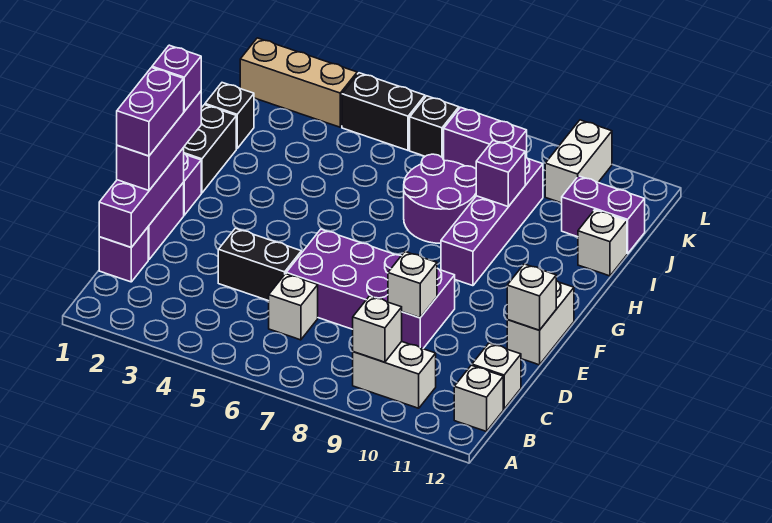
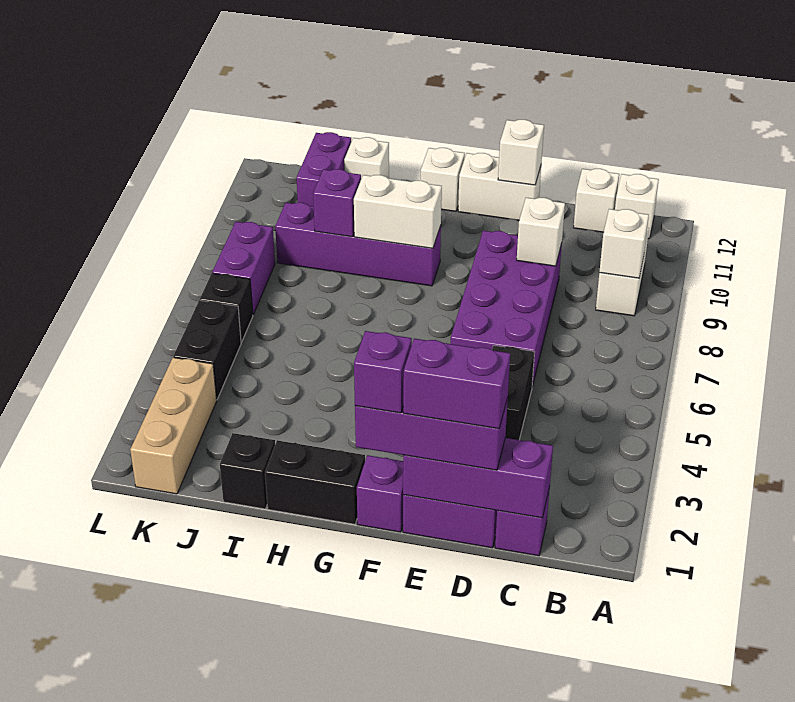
white brick C6 level 1 -> white brick G12 level 1
purple round brick H7:I8 level 1 -> none
white brick K10:L10 level 1 -> white brick G9:H9 level 2

